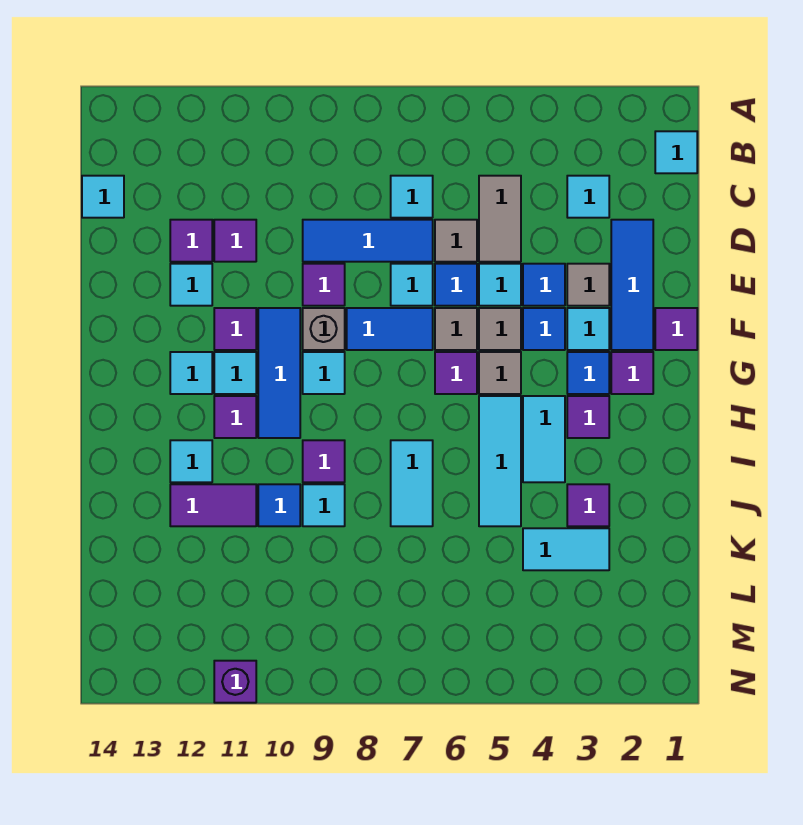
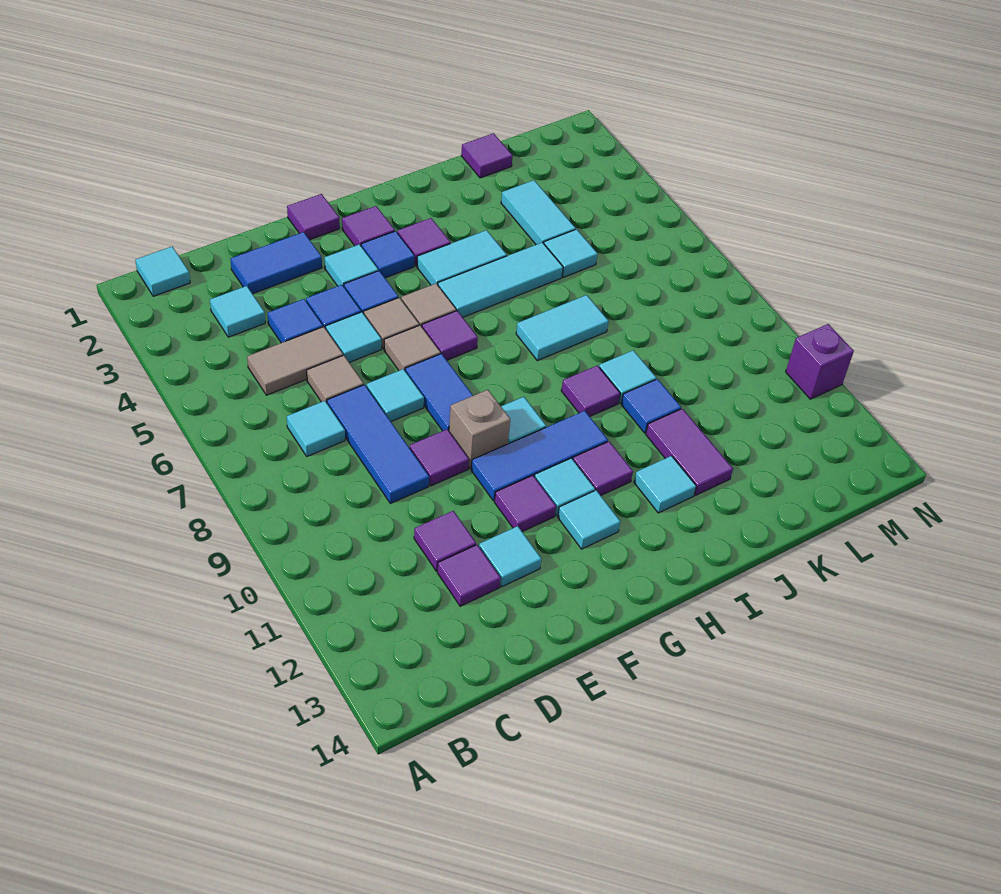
cyan tile C14 level 1 -> cyan tile K5 level 1
blue tile D2:F2 level 1 -> blue tile D2:E2 level 1
grey tile E3 level 1 -> none
blue tile E6 level 1 -> blue tile D4 level 1
purple tile J3 level 1 -> purple tile K1 level 1

